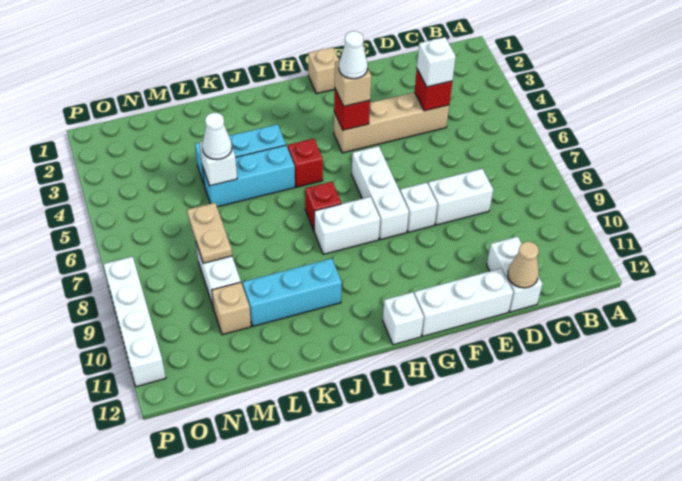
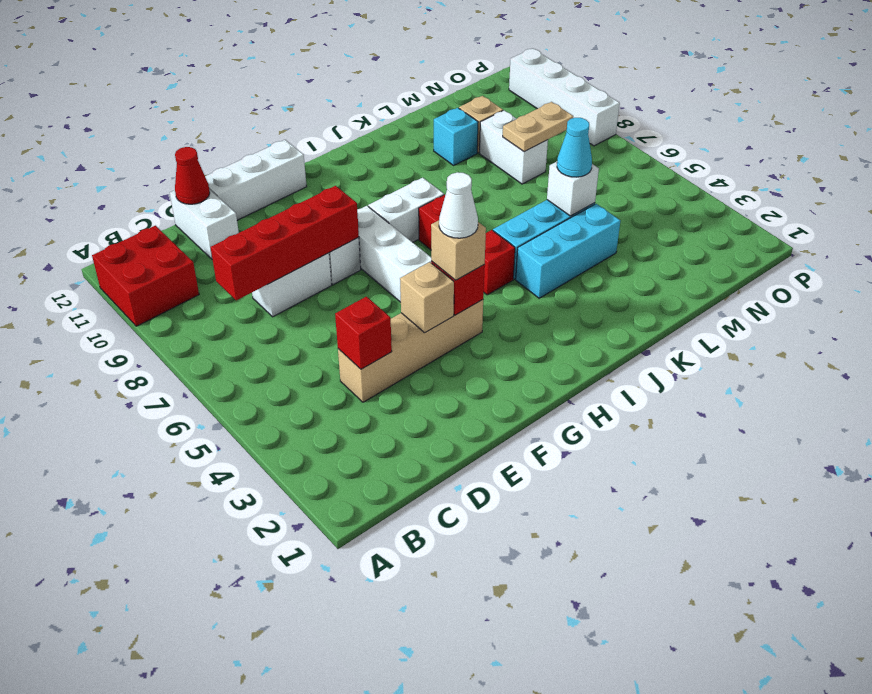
none -> red brick A10:B11 level 1
none -> red brick C8:F8 level 2
white brick D4 level 3 -> none
tan cone D12 level 2 -> red cone D12 level 2
tan brick G1 level 1 -> tan brick F4 level 2
white brick H12 level 1 -> none
cyan brick J10:L10 level 1 -> cyan brick L10 level 1
white cone L5 level 3 -> cyan cone L5 level 3
tan plate M7:M8 level 2 -> tan plate M8:N8 level 2

